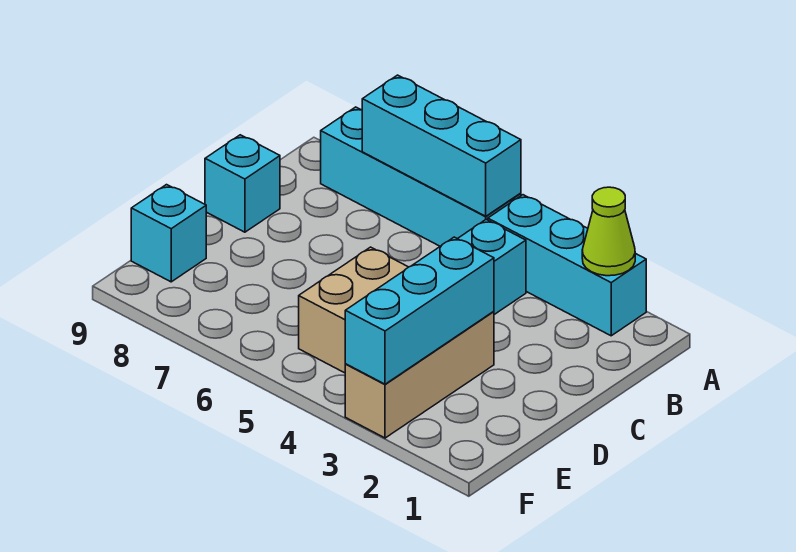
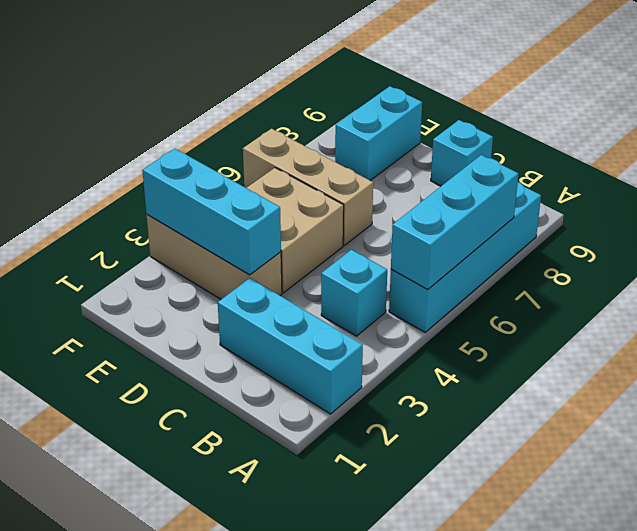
cyan brick A2:A4 level 1 -> cyan brick A2:C2 level 1
lime cone A2 level 2 -> none
none -> tan brick D6:F6 level 1
cyan brick E9 level 1 -> cyan brick E8:E9 level 1

